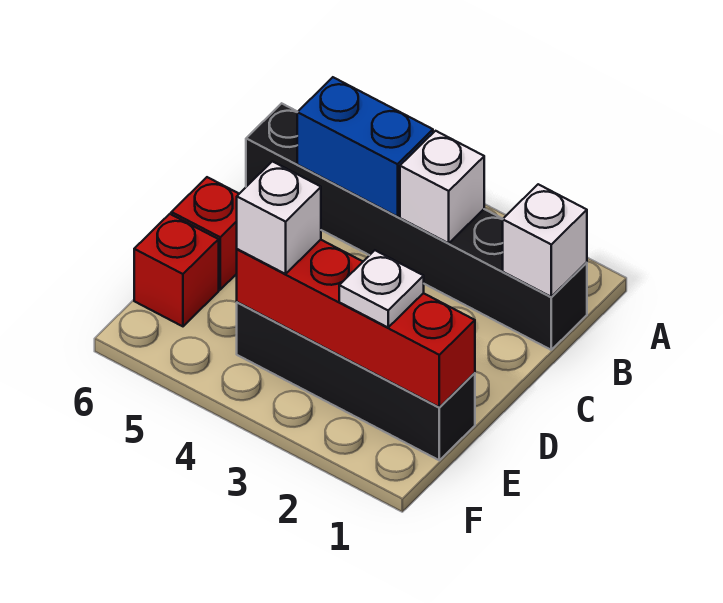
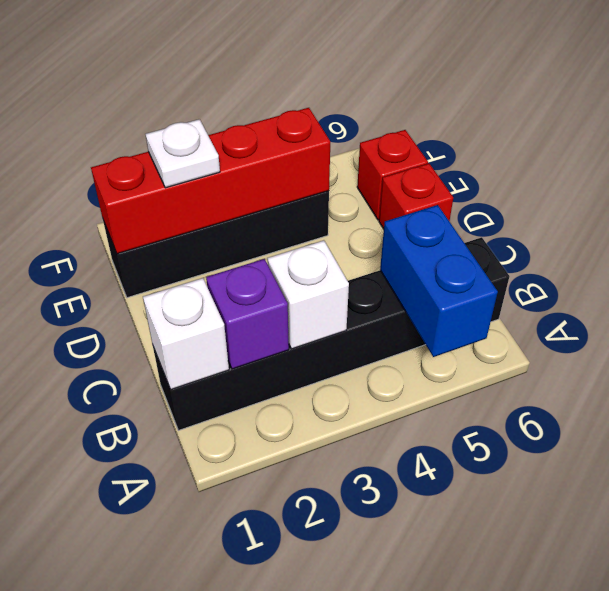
none -> purple brick B2 level 2
blue brick B4:B5 level 2 -> blue brick A5:B5 level 2
white brick E4 level 3 -> none

